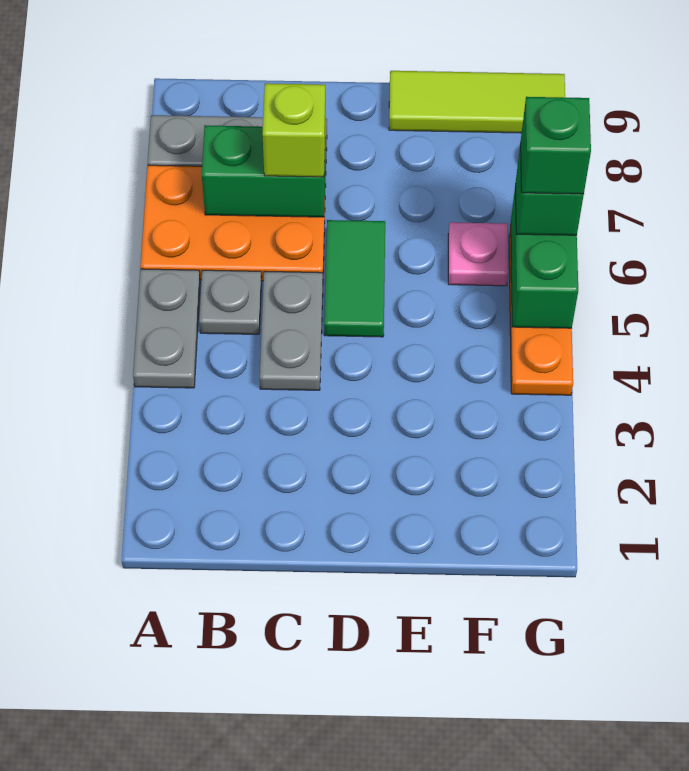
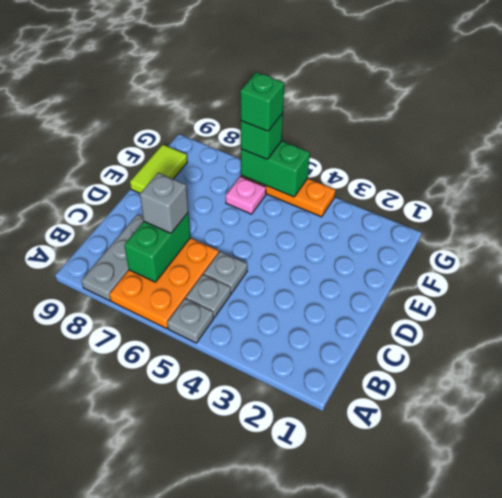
grey plate A4:A5 level 1 -> grey plate A5 level 1
grey plate C4:C5 level 1 -> grey plate C5 level 1
lime brick C7 level 3 -> grey brick C7 level 3
green tile D5:D6 level 1 -> none
lime tile E9:G9 level 1 -> lime tile E9:F9 level 1

